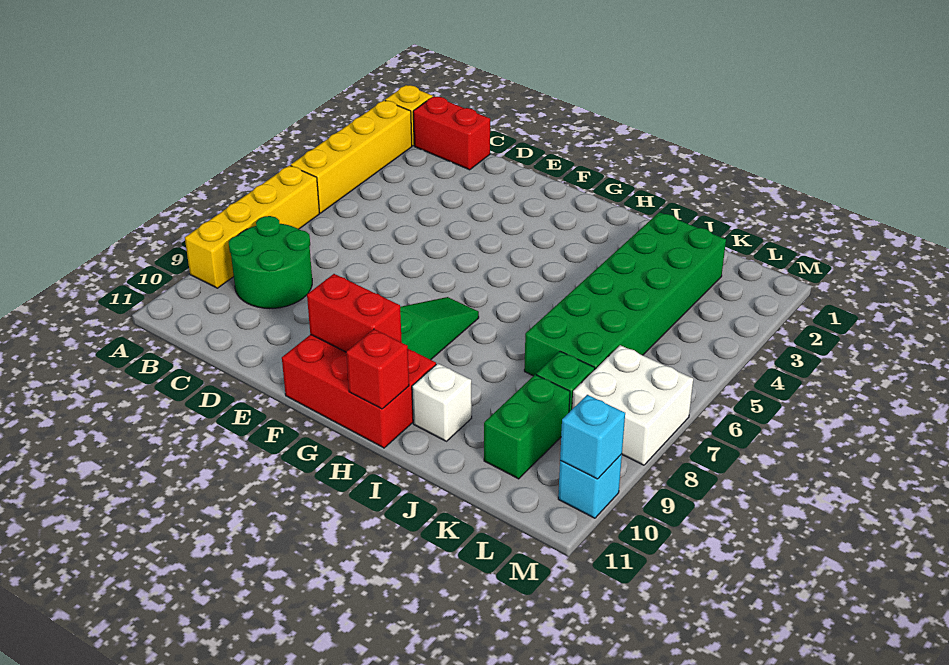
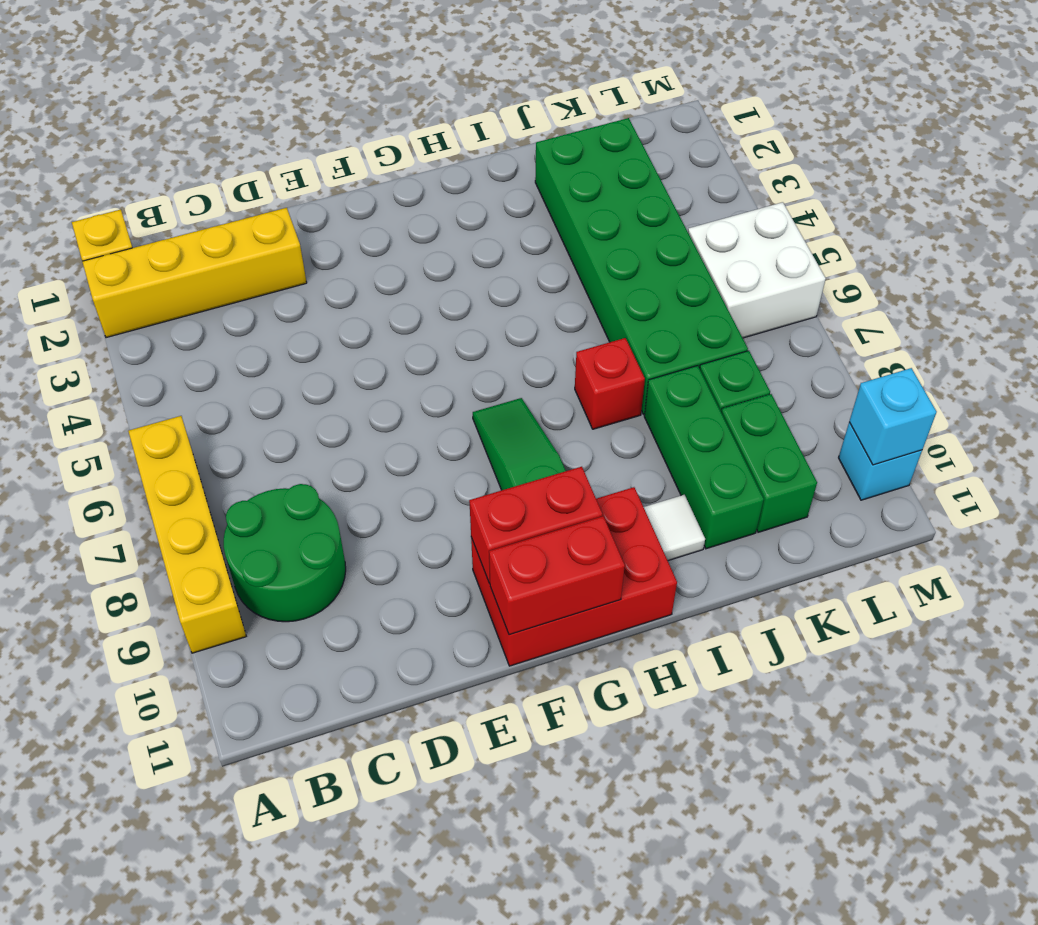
yellow brick A2:A5 level 1 -> yellow brick A2:D2 level 1
red brick B1:C1 level 1 -> red brick F11:G11 level 2
red brick H11 level 2 -> red brick I7 level 1
white brick I10 level 1 -> white tile I10 level 1
none -> green brick J8:J10 level 1
white brick L7:M8 level 1 -> white brick L5:M6 level 1

